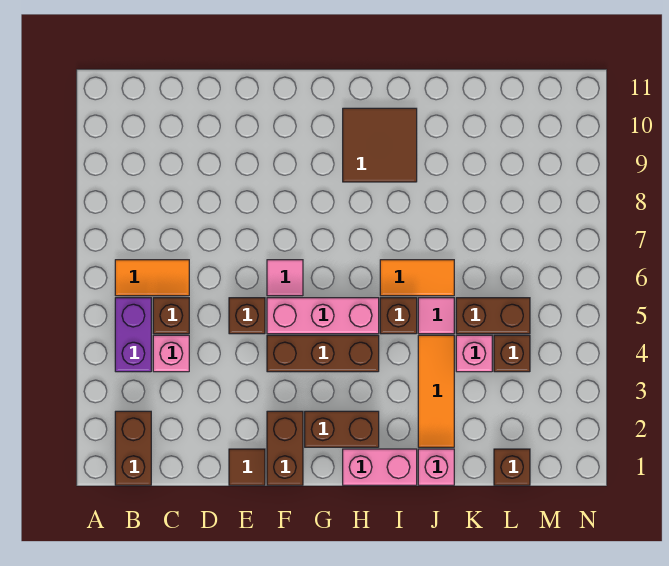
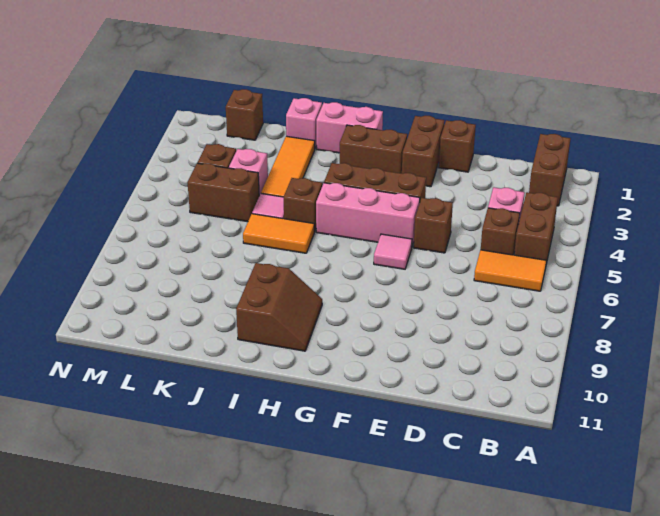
purple brick B4:B5 level 1 -> brown brick B4:B5 level 1
brown tile E1 level 1 -> brown brick E1 level 1
brown tile H9:I10 level 1 -> brown slope H9:I10 level 1 top I

